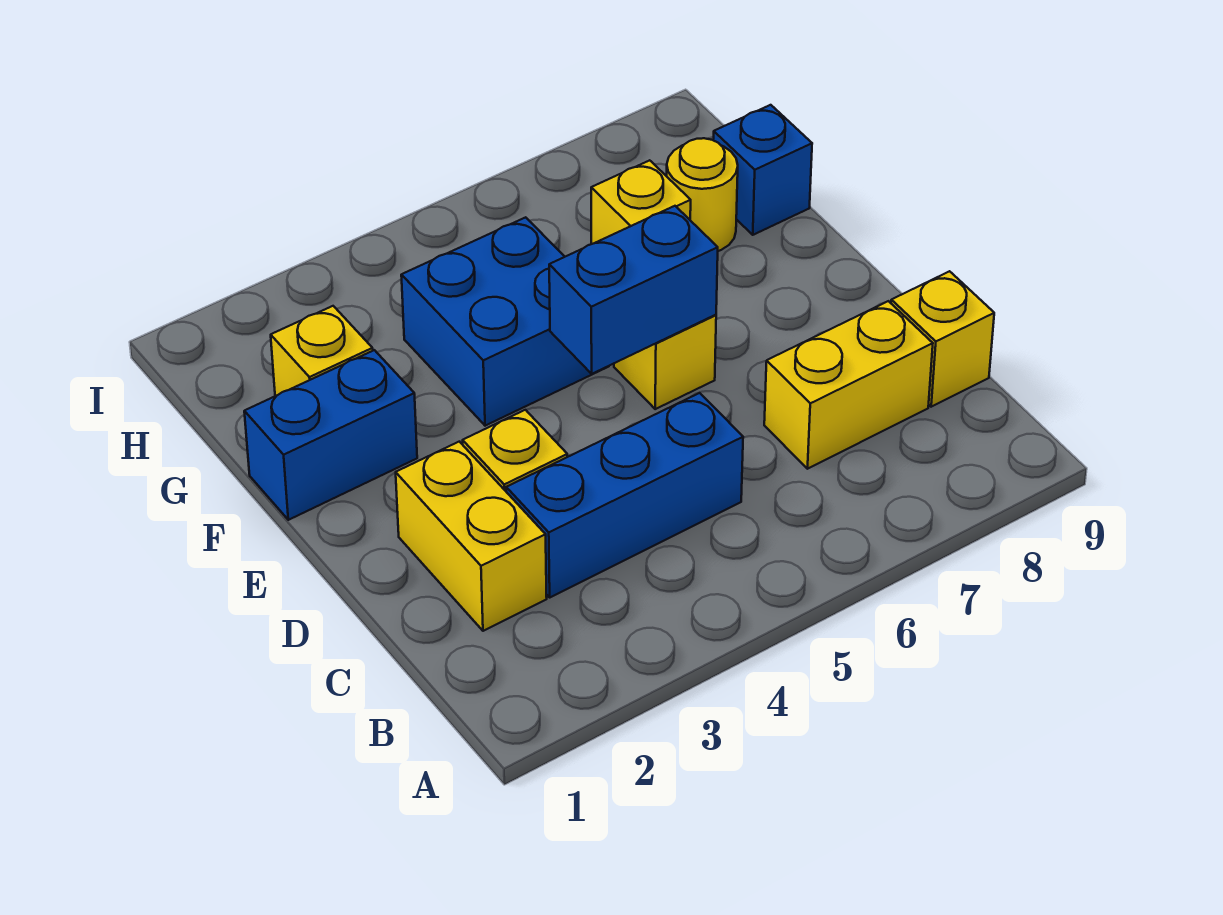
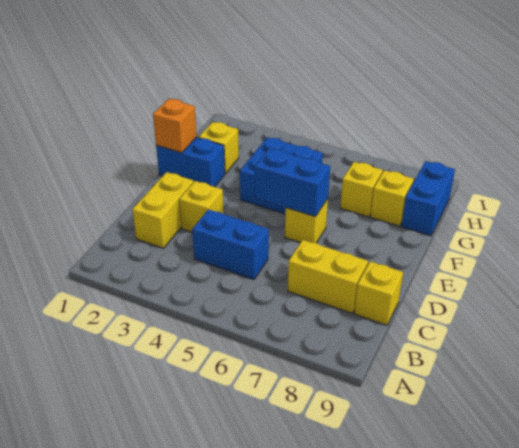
blue brick C3:C5 level 1 -> blue brick C4:C5 level 1
none -> orange brick F1 level 2
yellow round brick G8 level 1 -> yellow brick G8 level 1
blue brick G9 level 1 -> blue brick G9:H9 level 1

